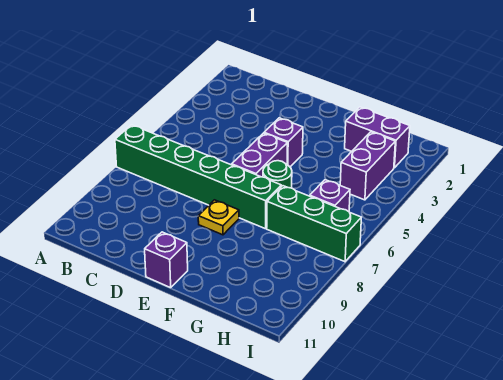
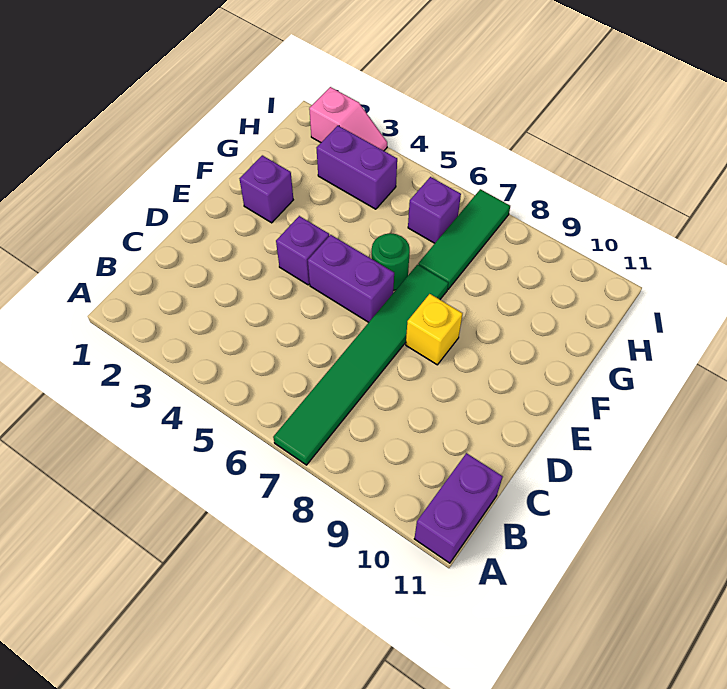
green brick A7:F7 level 1 -> green tile A7:F7 level 1
yellow plate E8 level 1 -> yellow brick E8 level 1
purple brick E11 level 1 -> purple brick F2 level 1
purple brick G2:H2 level 1 -> purple brick A11:B11 level 1
green brick G7:I7 level 1 -> green tile G7:I7 level 1
none -> pink slope I2:I3 level 1 top 2

